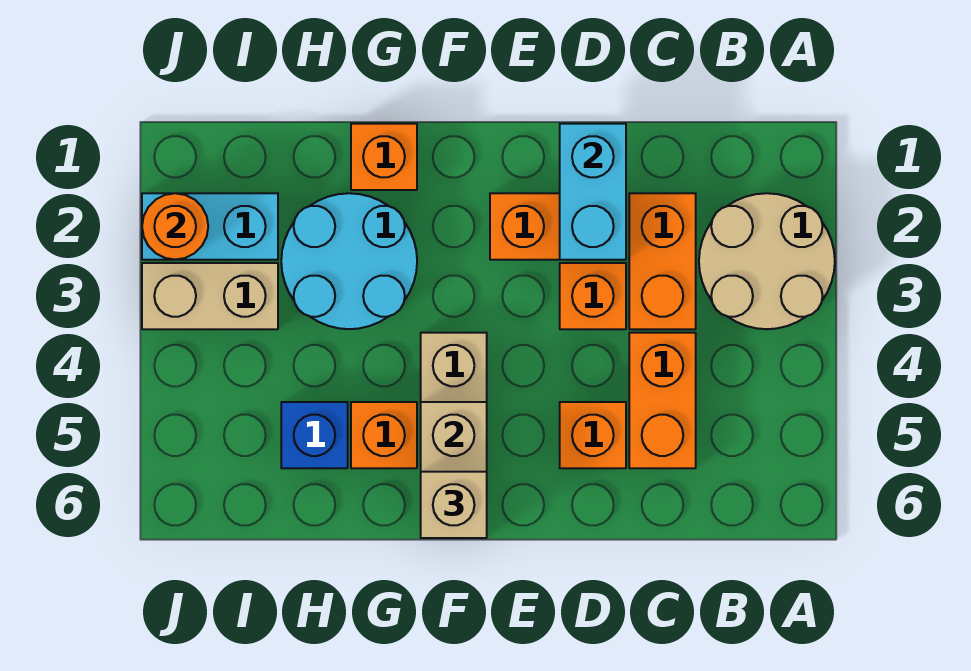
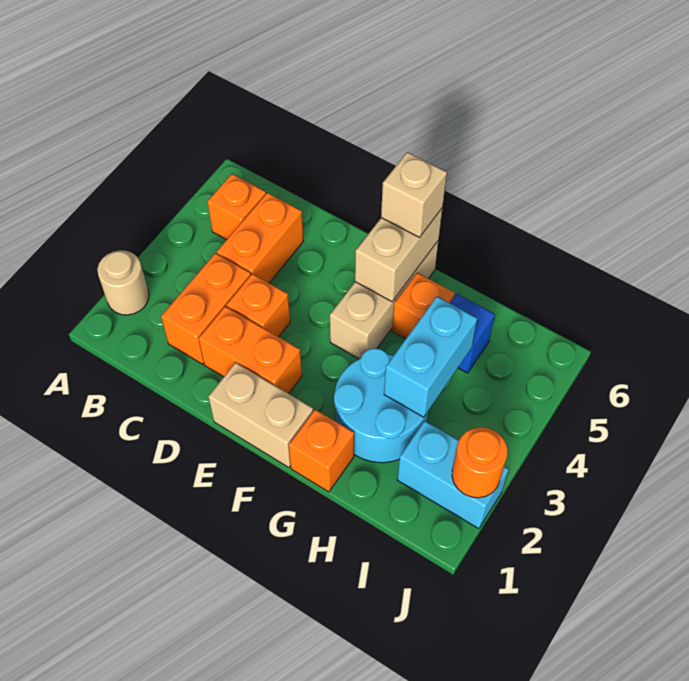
tan round brick A2:B3 level 1 -> tan round brick A2 level 1
cyan brick D1:D2 level 2 -> cyan brick H3:H4 level 2
orange brick D5 level 1 -> orange brick B5 level 1
tan brick I3:J3 level 1 -> tan brick E1:F1 level 1

